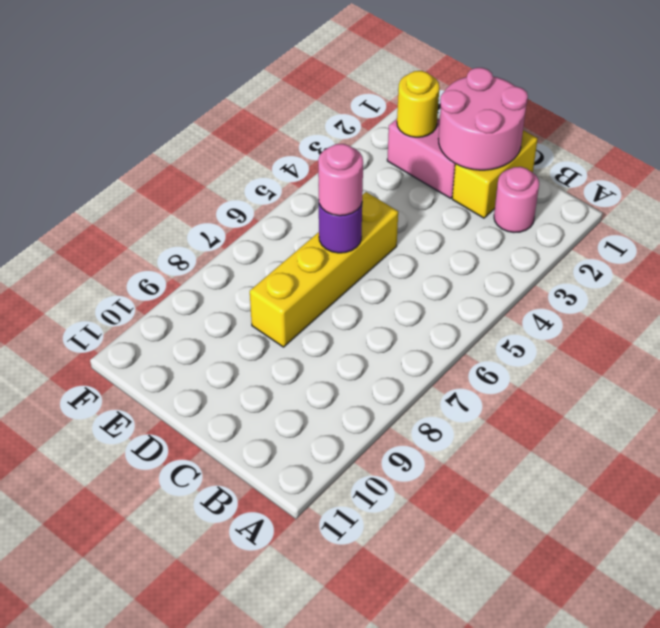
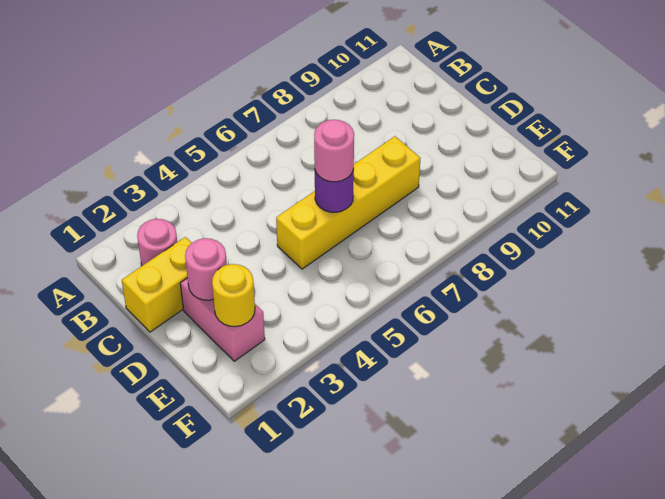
pink round brick C1:D2 level 2 -> pink round brick D2 level 2

